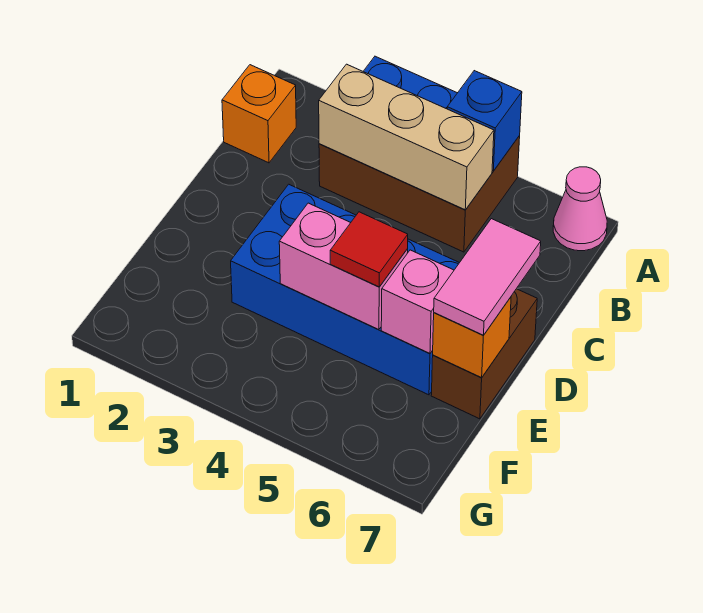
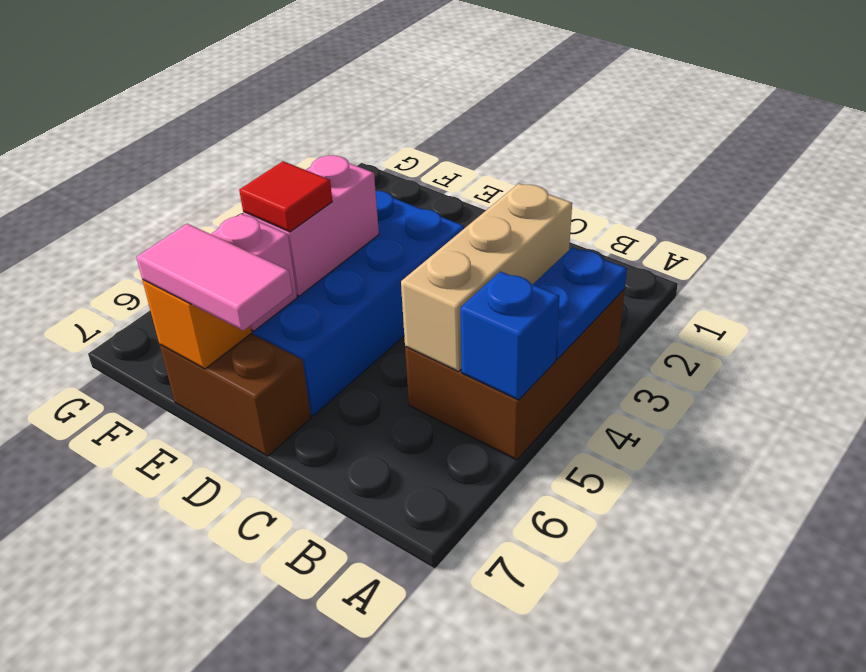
pink cone A7 level 1 -> none
orange brick B1 level 1 -> none

